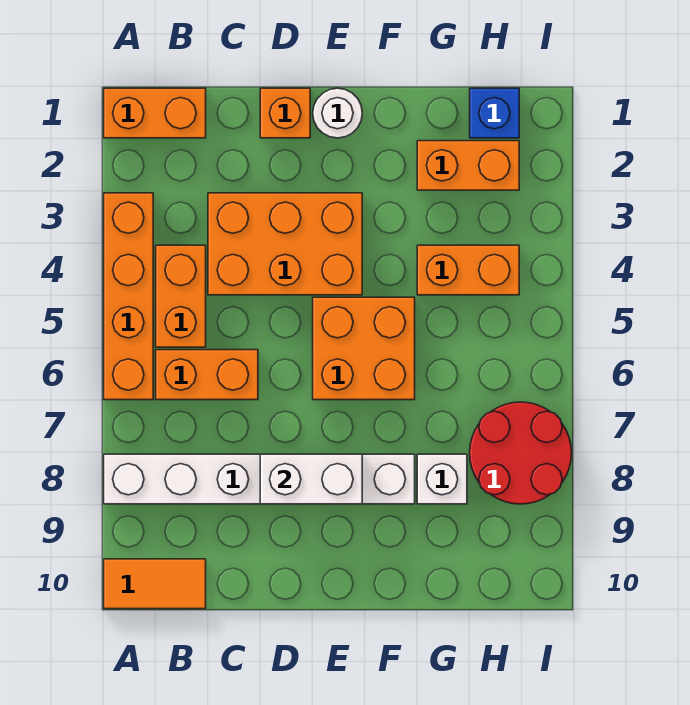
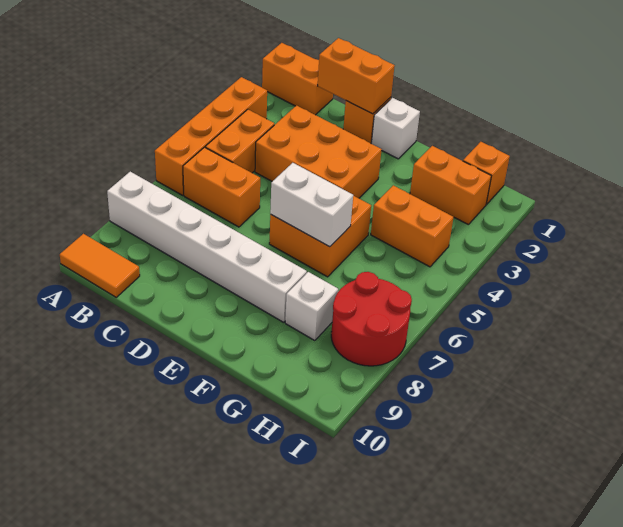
none -> orange brick C1:D1 level 2
white brick D8:E8 level 2 -> white brick E6:F6 level 2
white round brick E1 level 1 -> white brick E1 level 1
blue brick H1 level 1 -> orange brick H1 level 1

